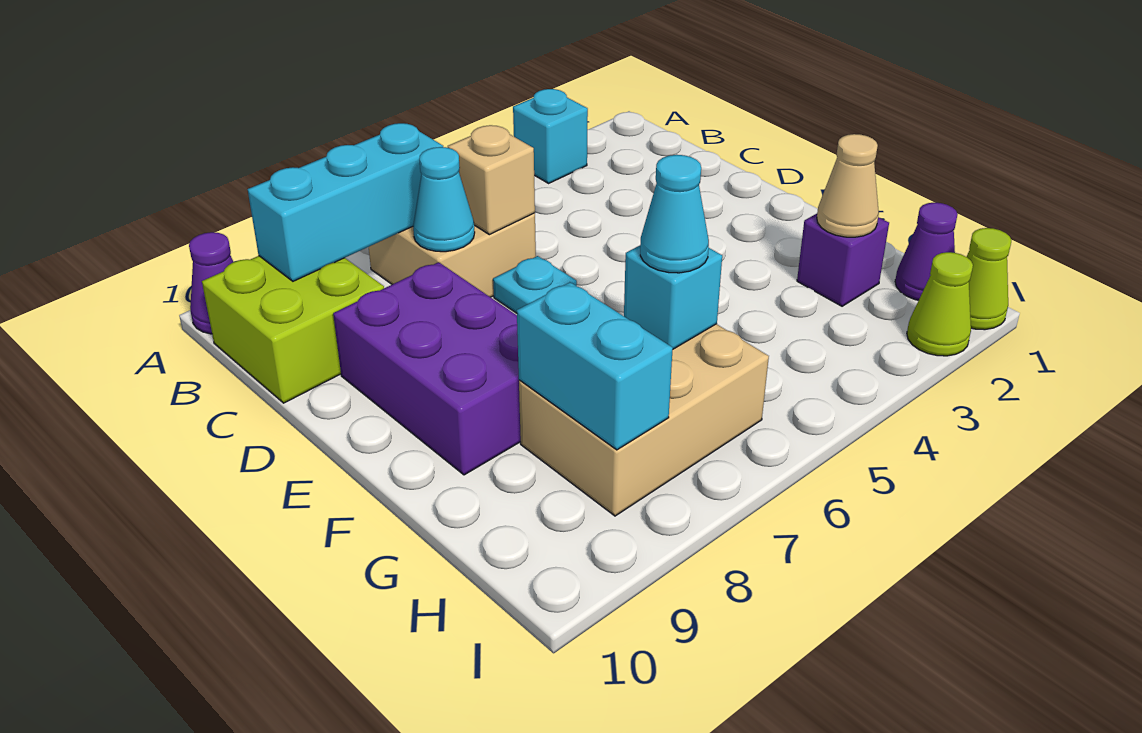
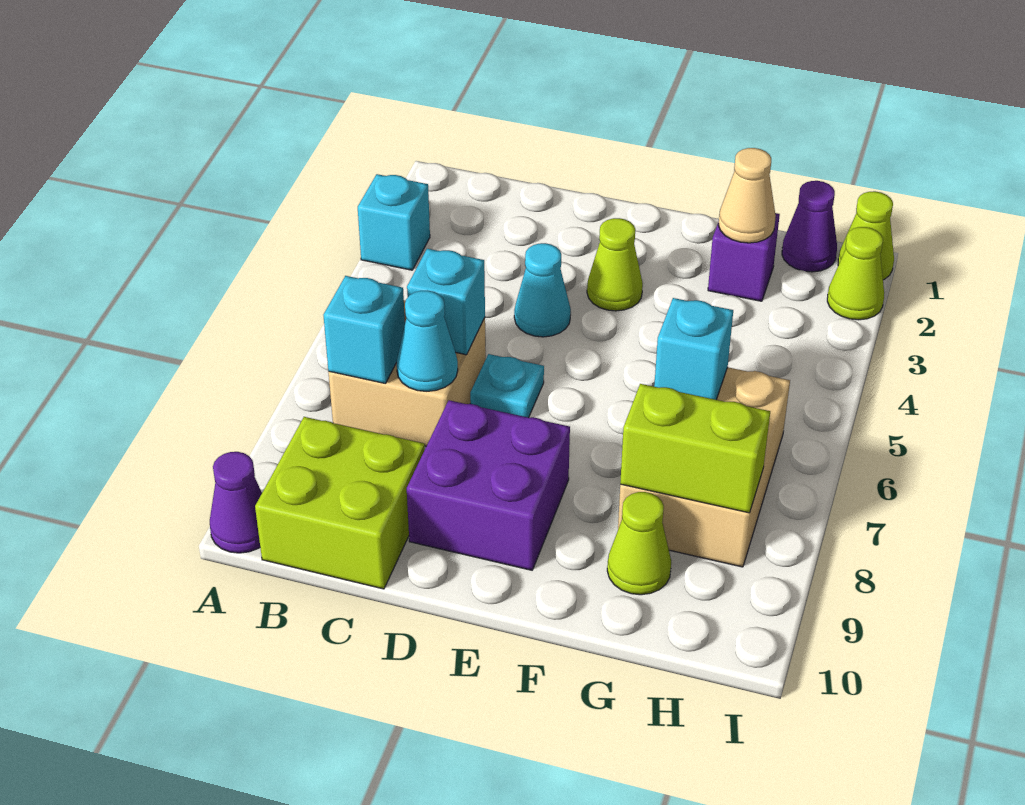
cyan brick B7:B9 level 2 -> cyan brick B7 level 2
tan brick C6 level 2 -> cyan brick C6 level 2
purple brick D8:F9 level 1 -> purple brick D8:E9 level 1
none -> lime cone E3 level 1
cyan cone G6 level 3 -> cyan cone D4 level 1
cyan brick G8:H8 level 2 -> lime brick G8:H8 level 2
none -> lime cone G9 level 1

